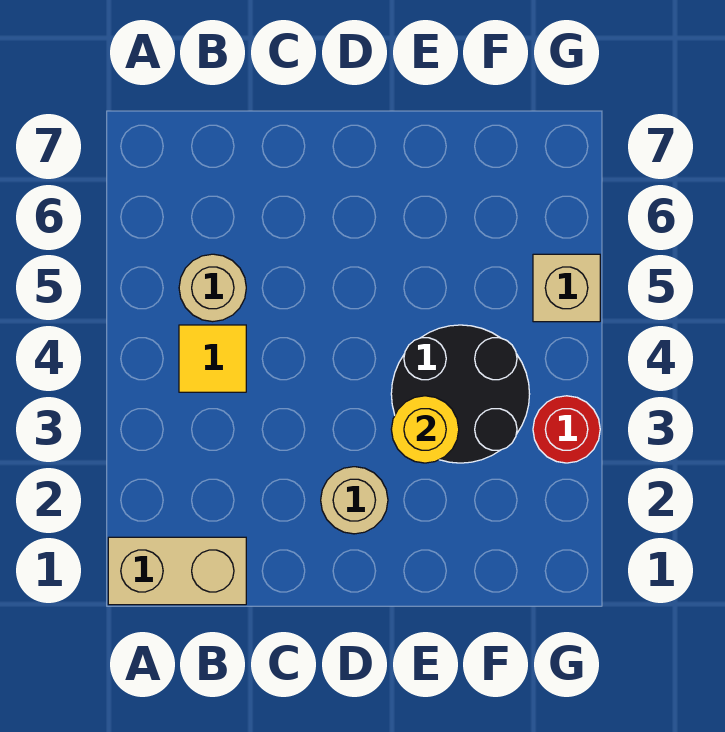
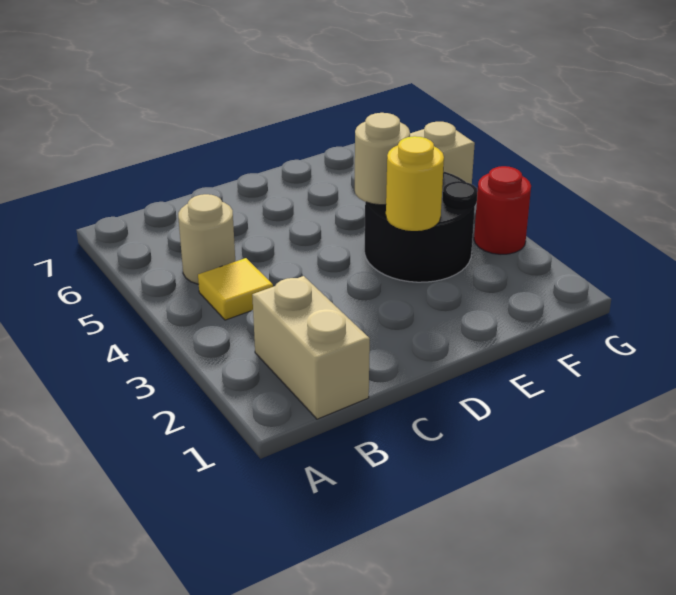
tan brick A1:B1 level 1 -> tan brick B1:B2 level 1
tan round brick D2 level 1 -> tan round brick E4 level 2

